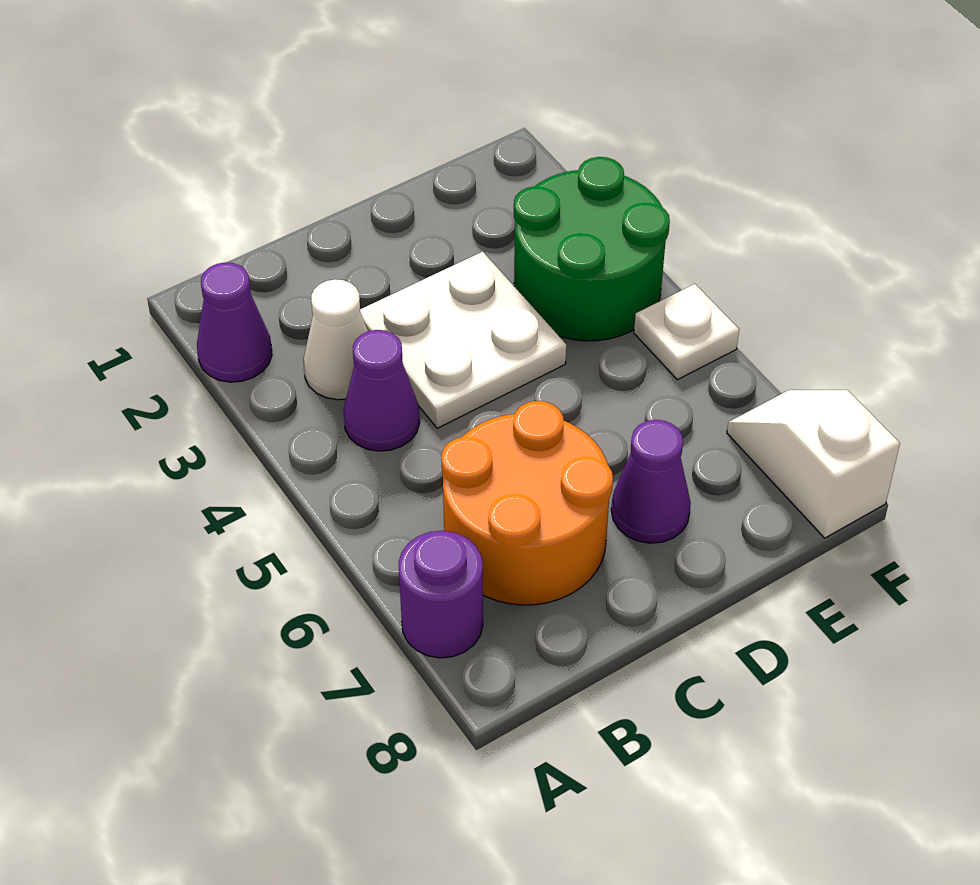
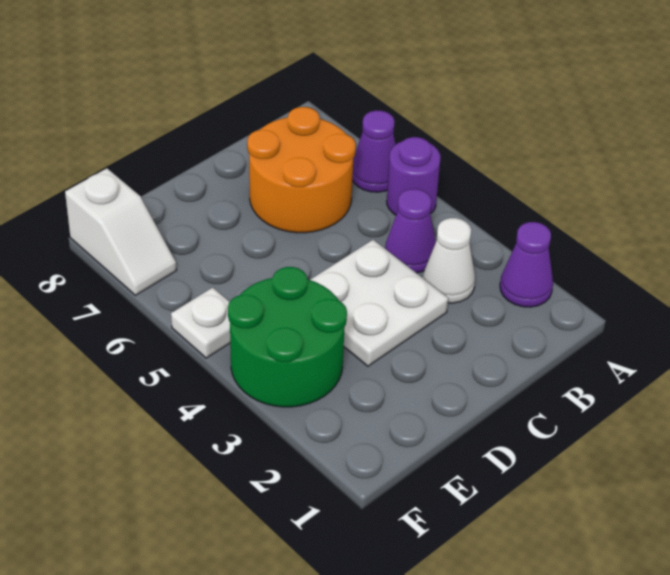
purple round brick A7 level 1 -> purple round brick A5 level 1
purple cone D7 level 1 -> purple cone A6 level 1

